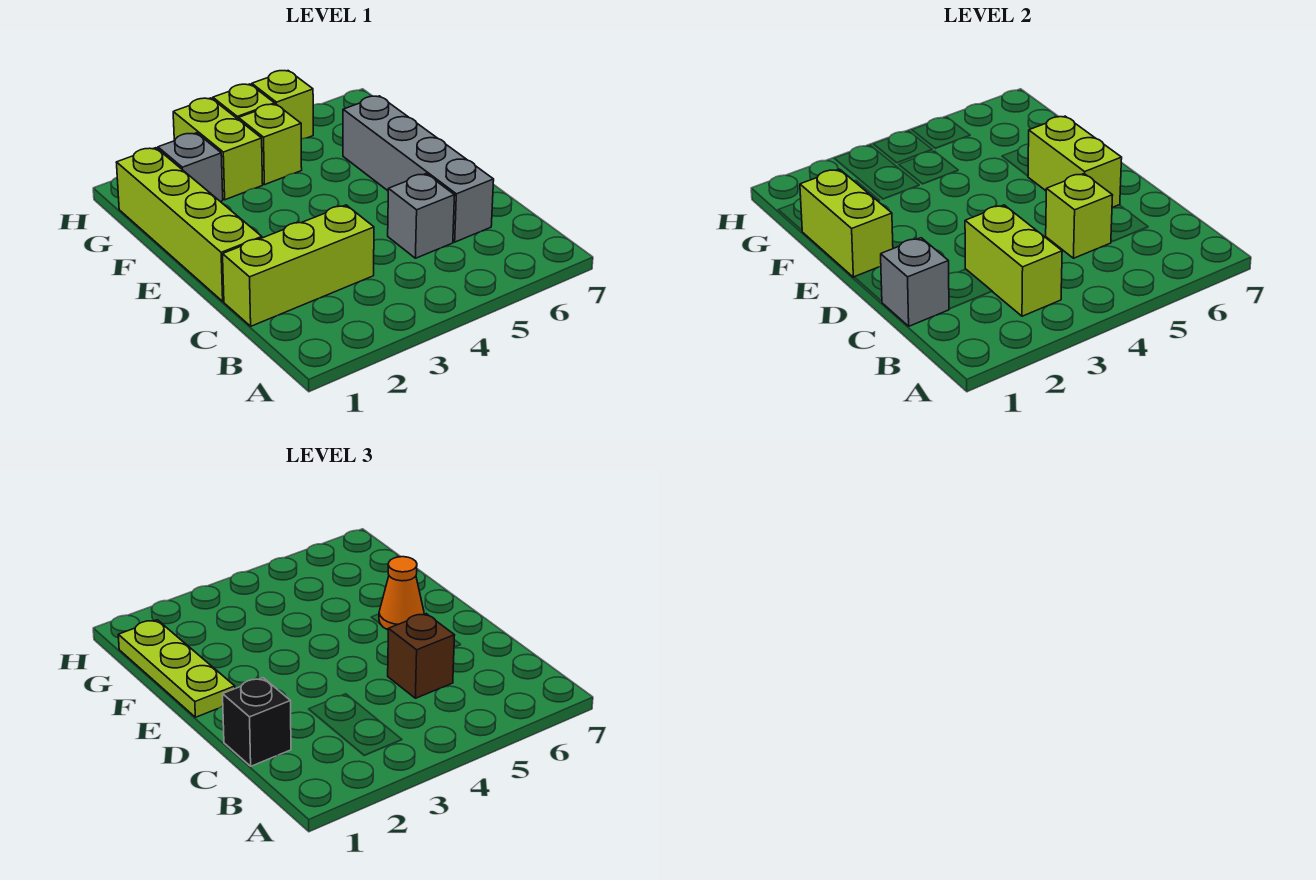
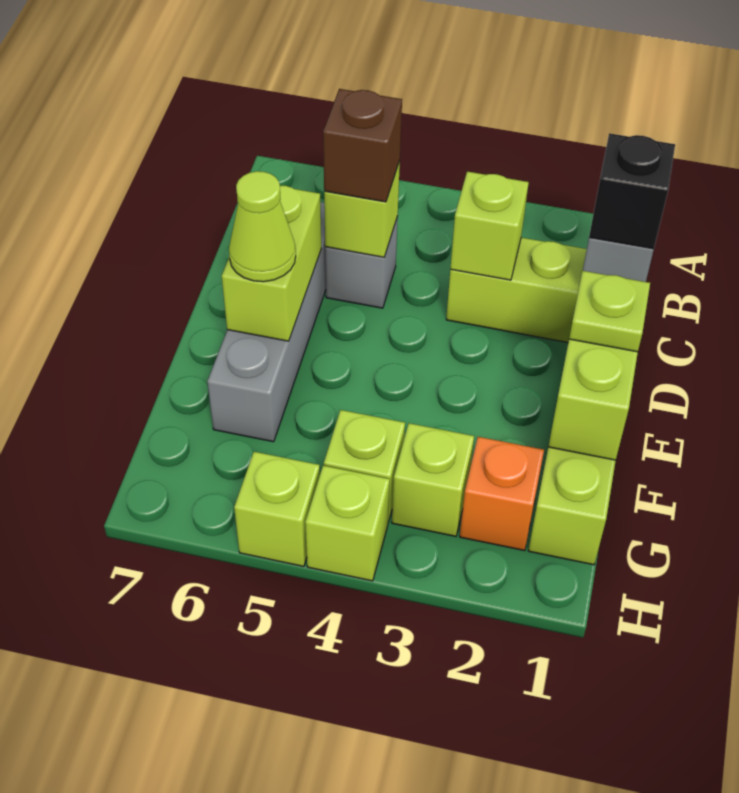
lime brick B3:C3 level 2 -> lime brick C3 level 2
lime plate E1:G1 level 3 -> lime plate E1 level 3
orange cone E6 level 3 -> lime cone E6 level 3
grey brick G2 level 1 -> orange brick G2 level 1
lime brick G3:H3 level 1 -> lime brick G3 level 1

